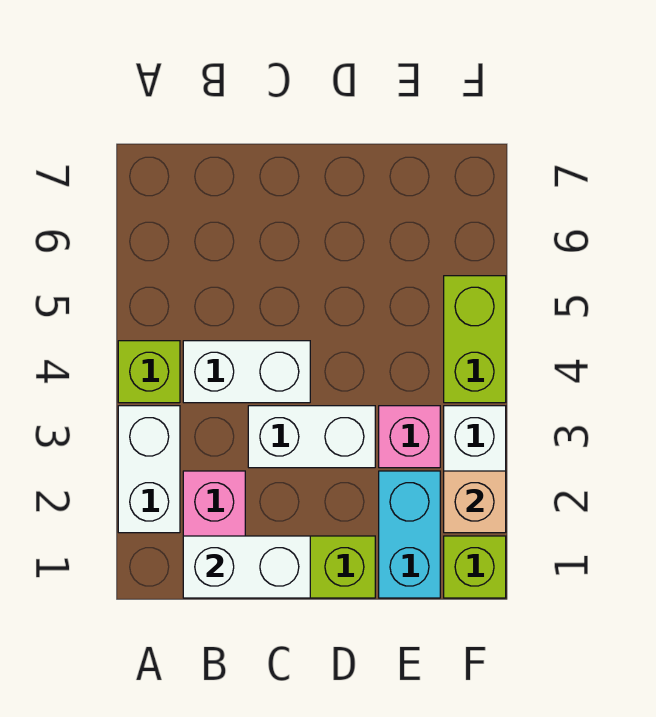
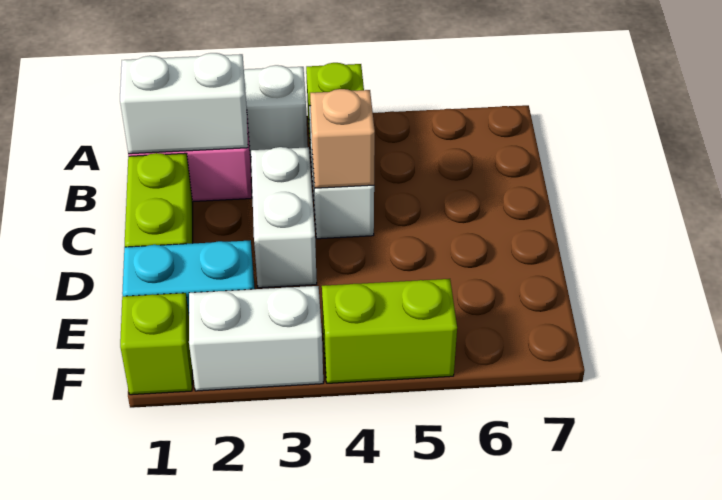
white brick B1:C1 level 2 -> white brick B1:B2 level 2
pink brick E3 level 1 -> none
tan brick F2 level 2 -> tan brick C4 level 2

